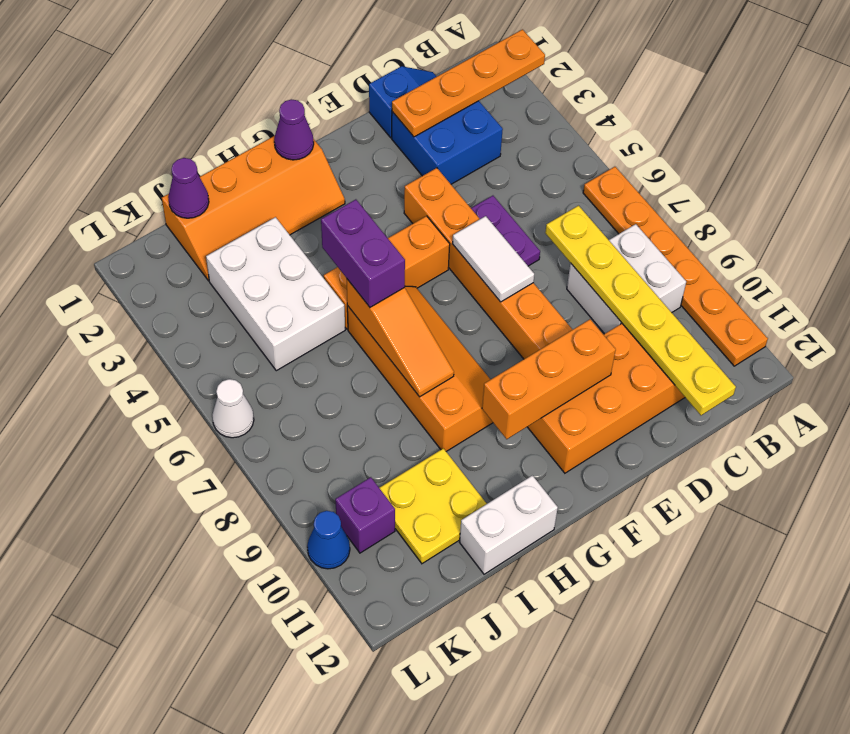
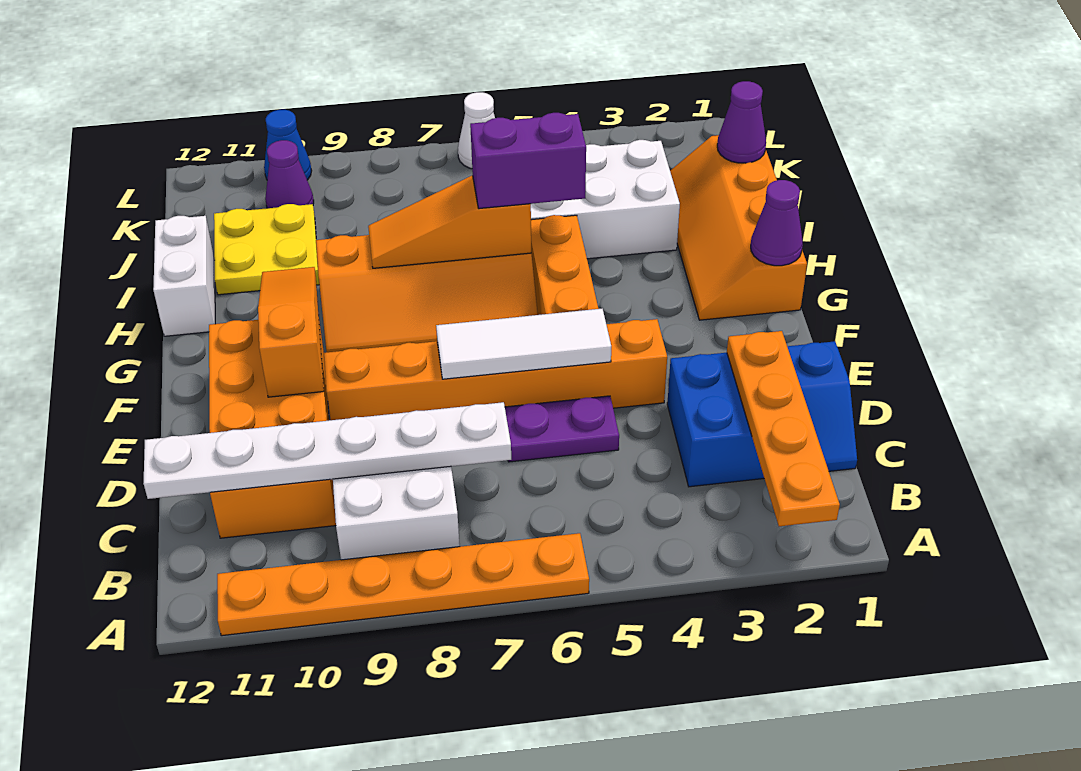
yellow plate C7:C12 level 2 -> white plate C7:C12 level 2
white tile E6:E7 level 2 -> white tile E5:E7 level 2
orange brick E10:G10 level 2 -> orange slope E10:G10 level 2 top E
purple brick K10 level 1 -> purple cone K10 level 1

